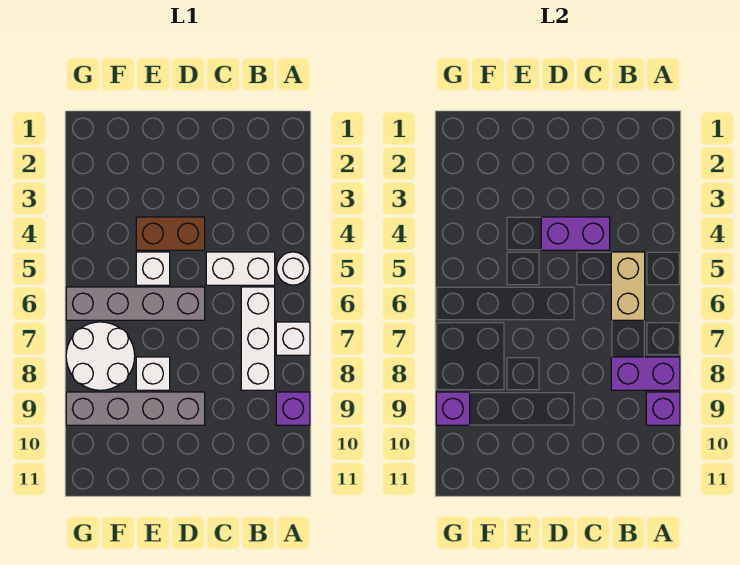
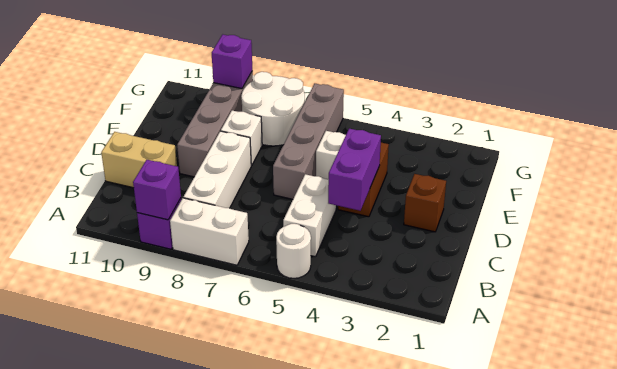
white brick A7 level 1 -> white brick A7:A8 level 1
purple brick A8:B8 level 2 -> none
tan brick B5:B6 level 2 -> tan brick C10:C11 level 1
white brick B6:B8 level 1 -> white brick B8:D8 level 1
none -> brown brick D2 level 1

